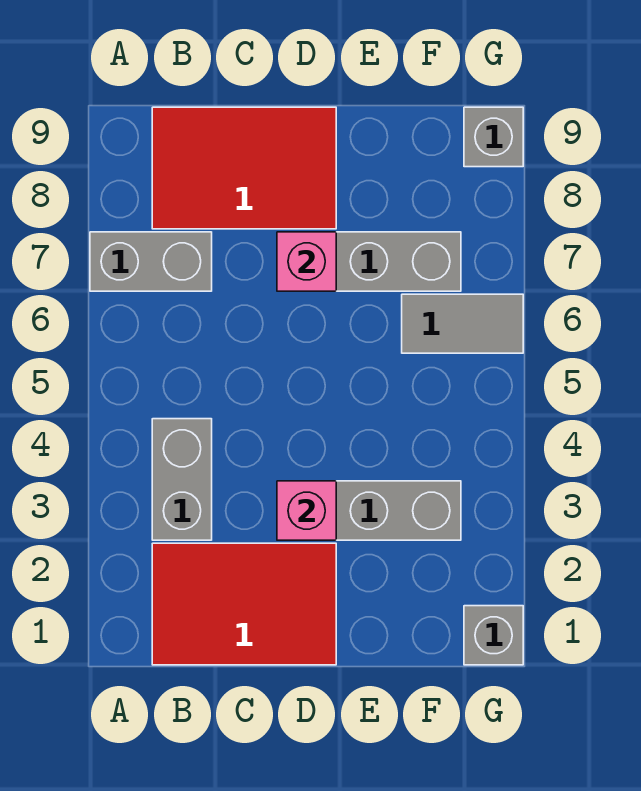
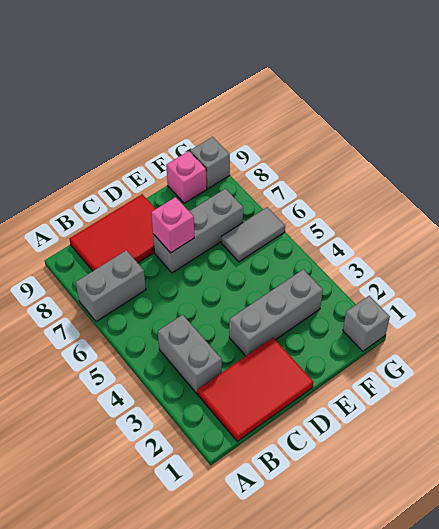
pink brick D3 level 2 -> pink brick F9 level 1

